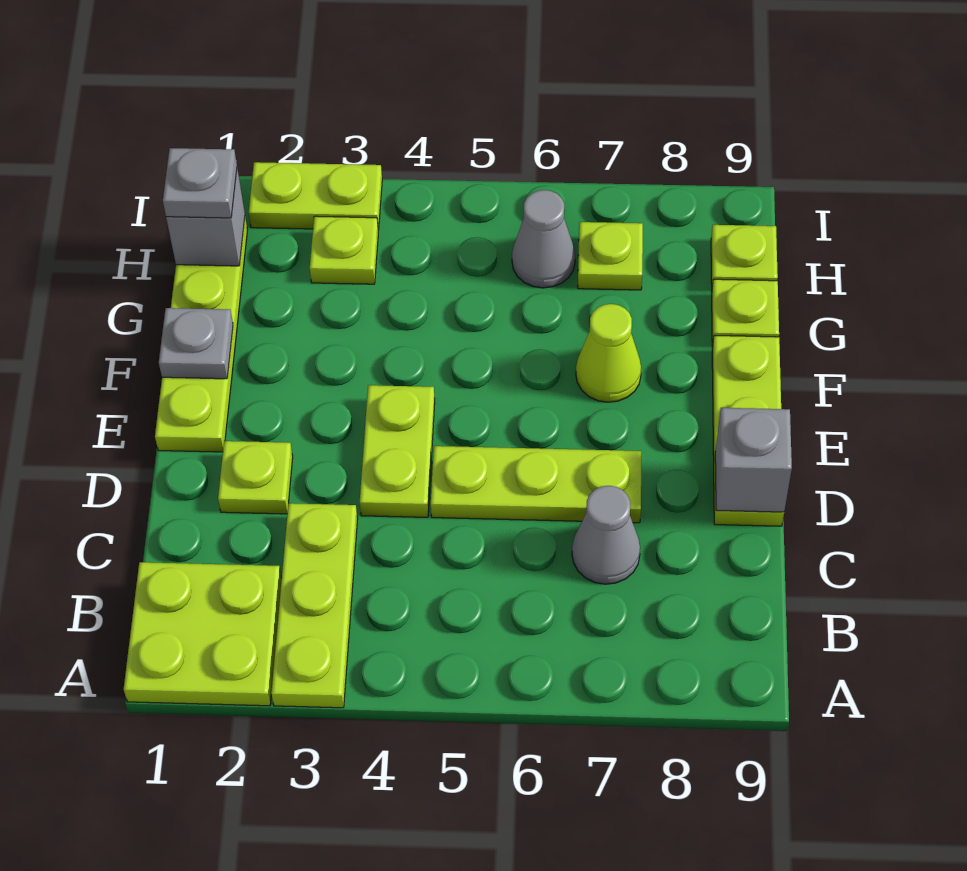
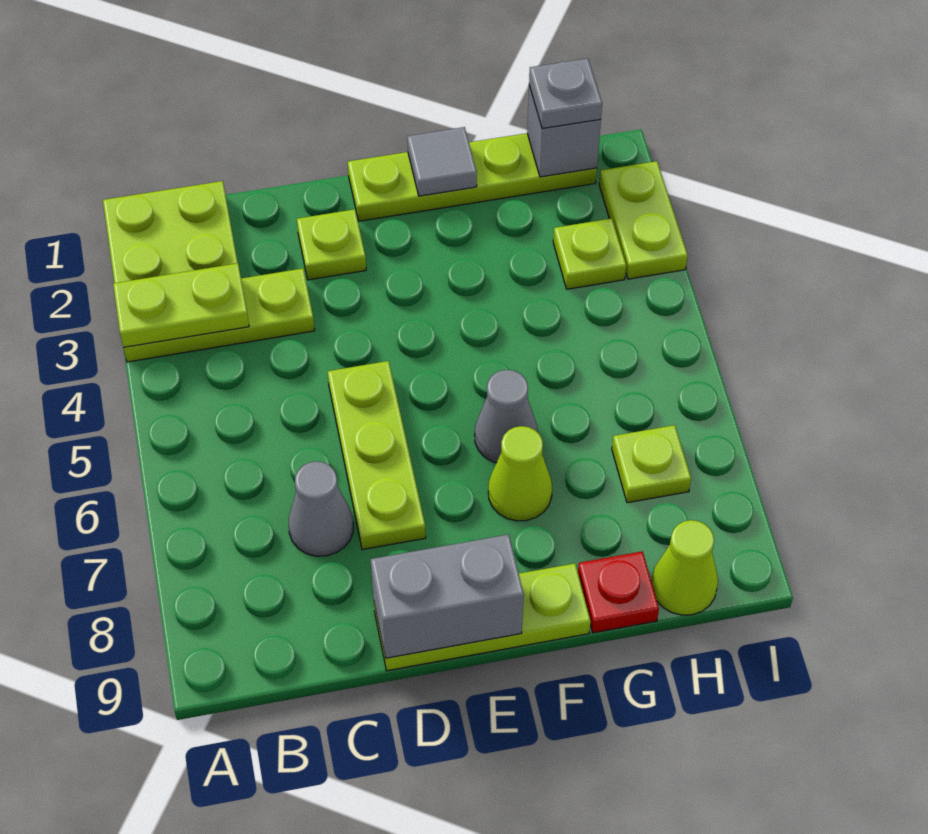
lime plate D4:E4 level 1 -> lime plate A3:B3 level 2
grey brick D9 level 2 -> grey brick D9:E9 level 2
grey plate F1 level 2 -> grey tile F1 level 2
lime plate G9 level 1 -> red plate G9 level 1
grey cone H6 level 1 -> grey cone F6 level 1
lime plate H9 level 1 -> lime cone H9 level 1

